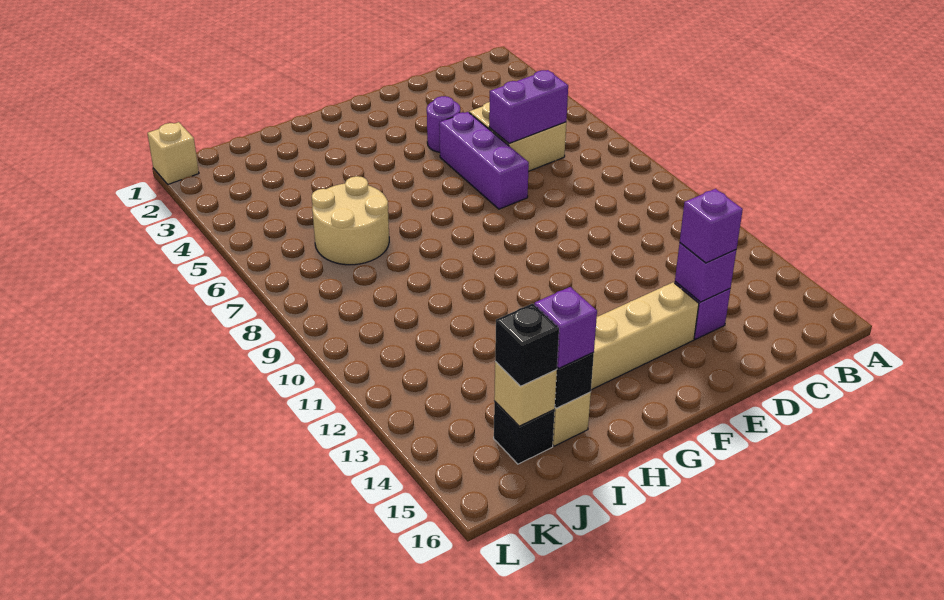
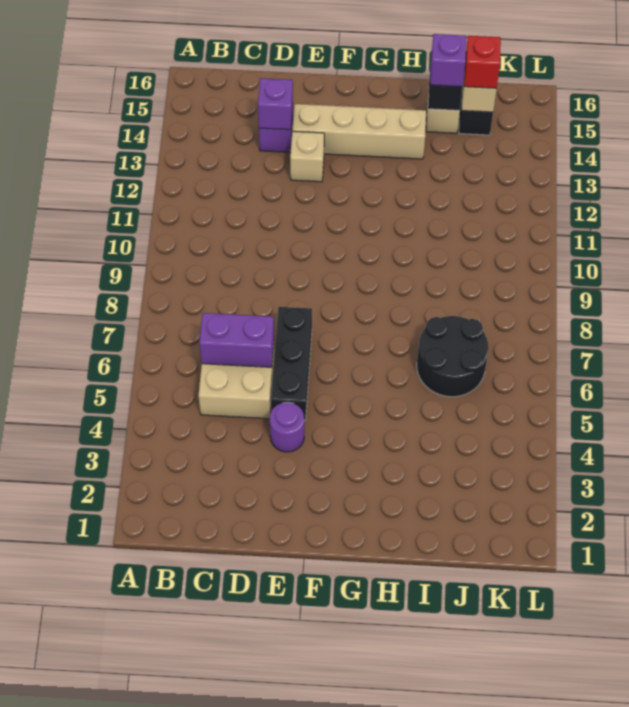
purple brick D14 level 3 -> none
purple brick E5:E7 level 1 -> black brick E5:E7 level 1
tan round brick I6:J7 level 1 -> black round brick I6:J7 level 1
black brick J15 level 3 -> red brick J15 level 3
tan brick L1 level 1 -> tan brick E13 level 1

